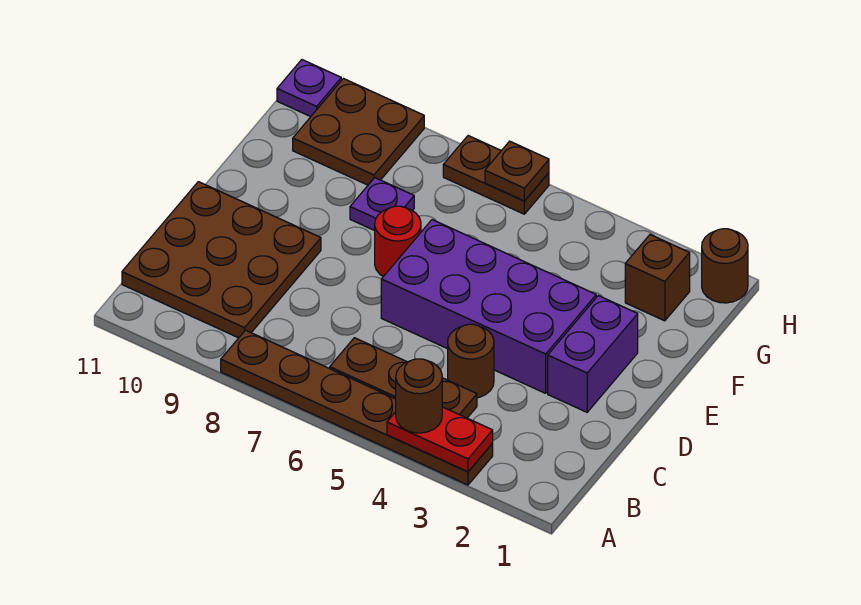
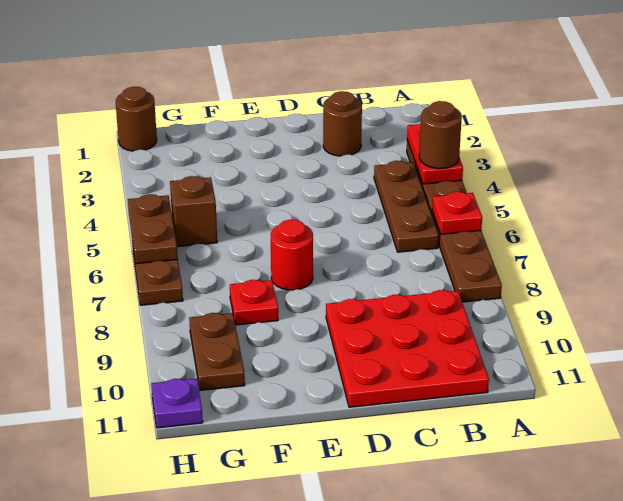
none -> red plate A6 level 2
brown plate B9:D11 level 1 -> red plate B9:D11 level 1
brown round brick C4 level 1 -> brown round brick C2 level 1
purple brick D2:E2 level 1 -> none
purple brick D3:E6 level 1 -> none
purple plate F8 level 1 -> red plate F8 level 1
brown brick G2 level 1 -> brown brick G5 level 1
brown plate G9:H10 level 1 -> brown plate G9:G10 level 1
brown plate H6 level 2 -> brown plate H5:H6 level 2

